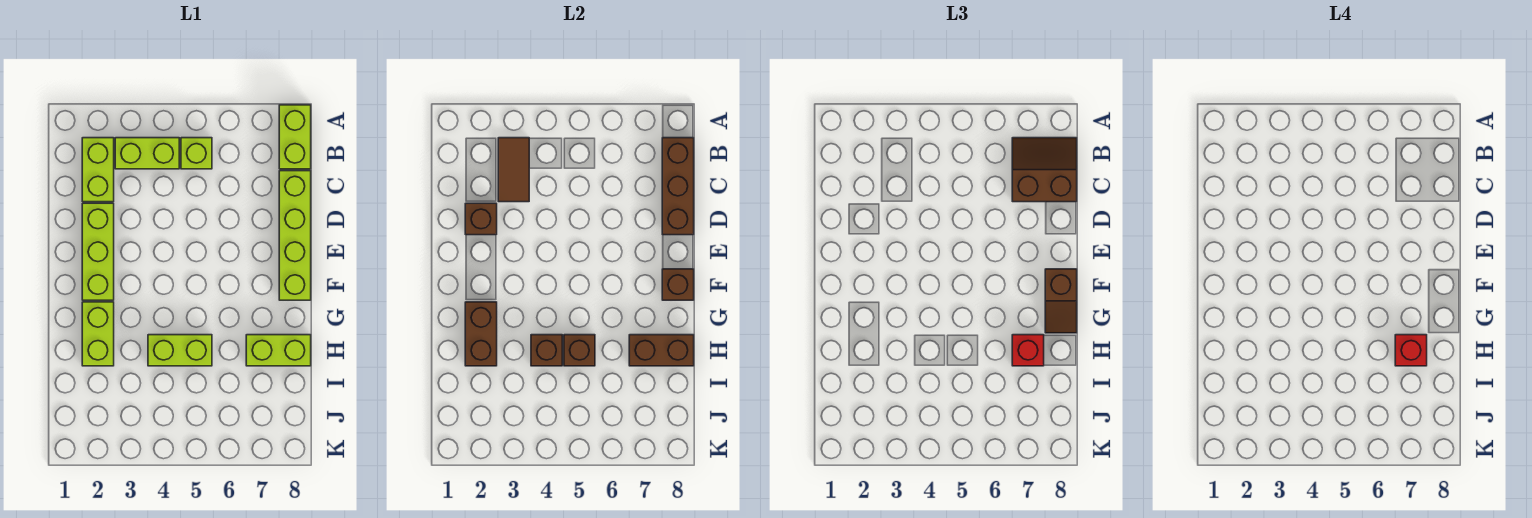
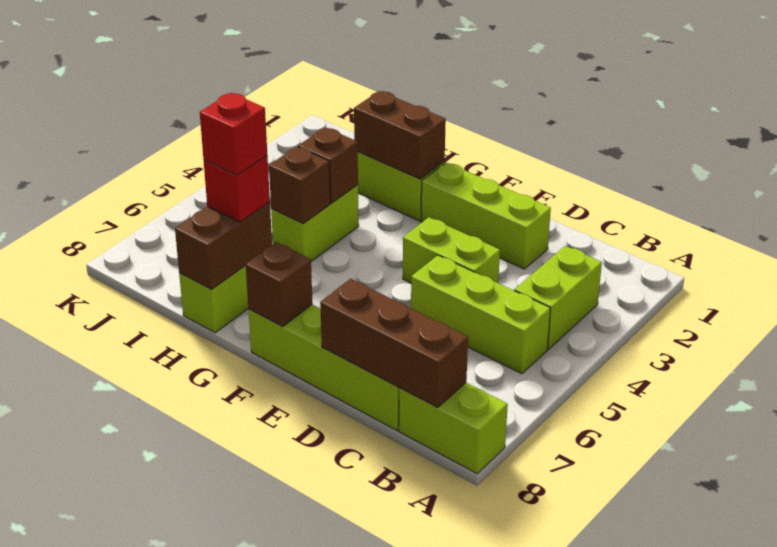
lime brick B2:C2 level 1 -> lime brick D4:E4 level 1
brown tile B3:C3 level 2 -> none
lime brick B5 level 1 -> lime brick B5:D5 level 1
brown slope B7:C8 level 3 top C -> none
brown brick D2 level 2 -> none
brown slope F8:G8 level 3 top F -> none

